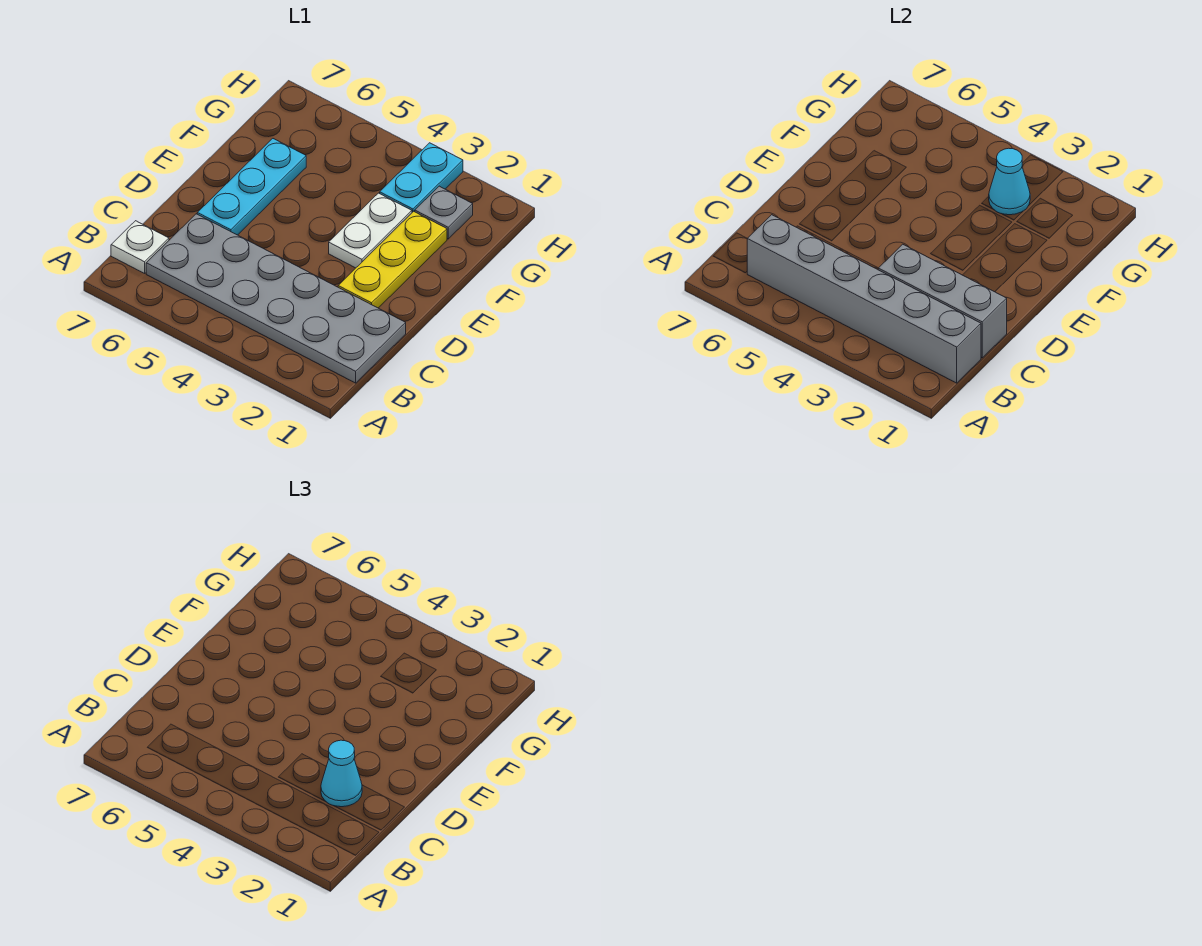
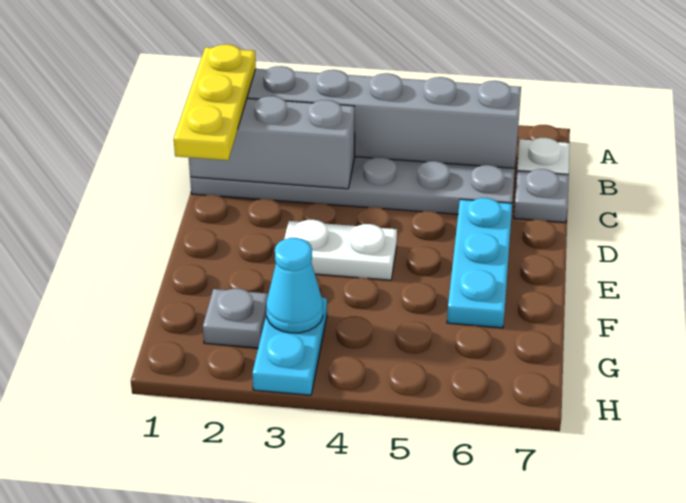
cyan cone C2 level 3 -> none
none -> grey plate C7 level 1
yellow plate D2:F2 level 1 -> yellow plate B1:D1 level 3
white plate E3:F3 level 1 -> white plate E3:E4 level 1

